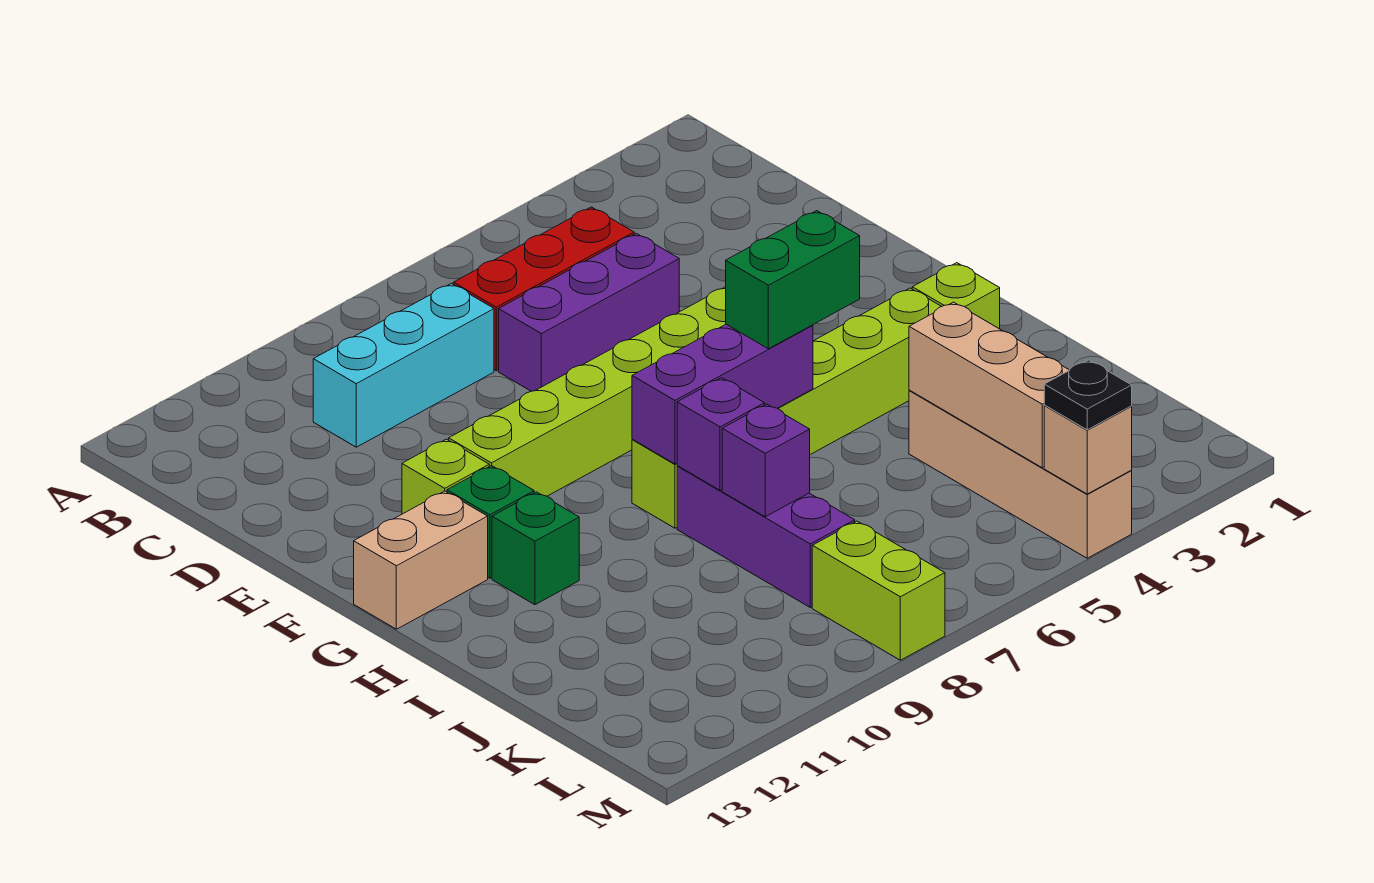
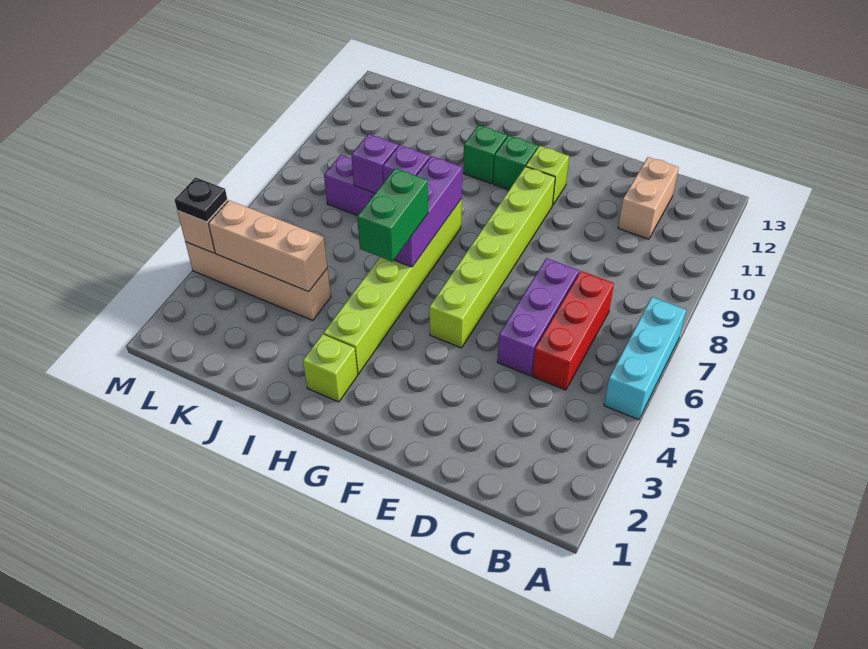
cyan brick C8:C10 level 1 -> cyan brick A5:A7 level 1
tan brick G12:G13 level 1 -> tan brick C11:C12 level 1
lime brick L8:M8 level 1 -> none

